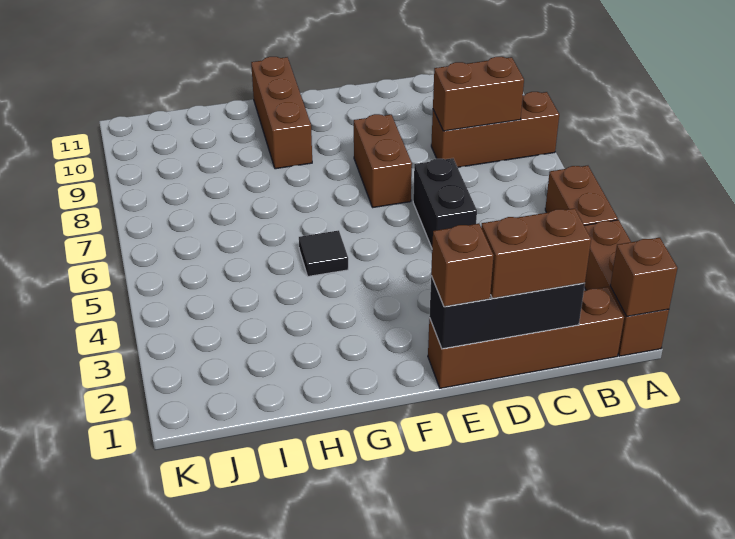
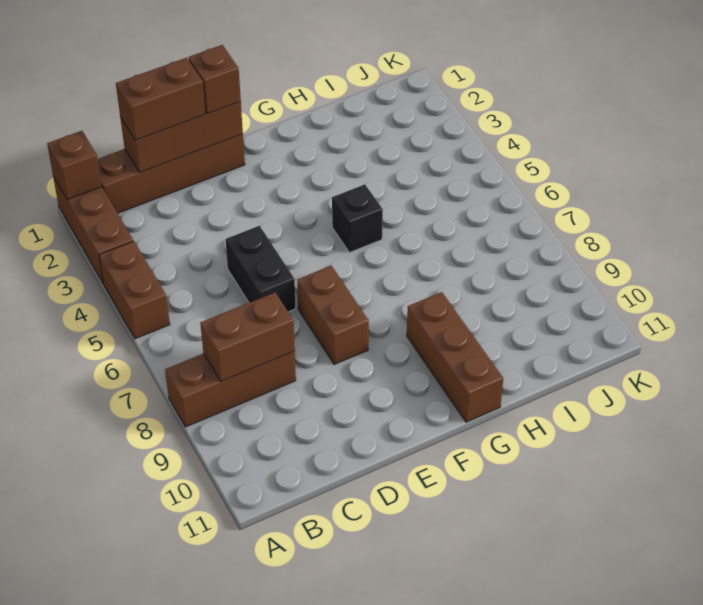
black brick C1:E1 level 2 -> brown brick C1:E1 level 2
black tile G5 level 1 -> black brick G5 level 1

